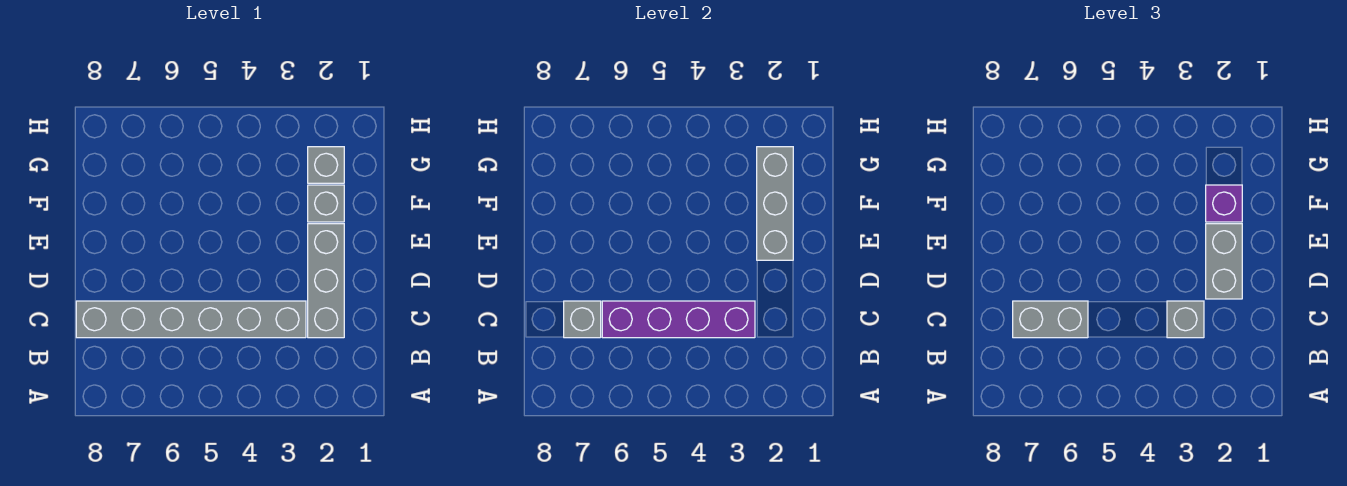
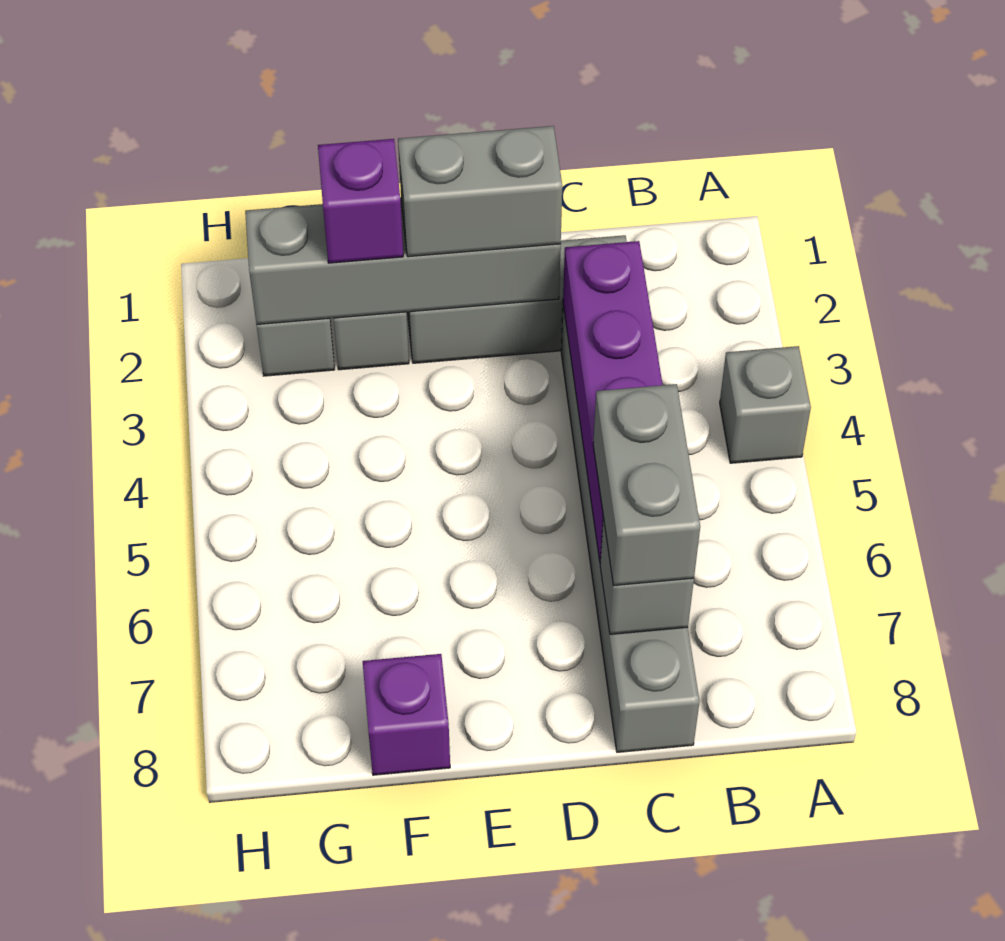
grey brick C3 level 3 -> grey brick A4 level 1
grey brick E2:G2 level 2 -> grey brick D2:G2 level 2
none -> purple brick F8 level 1

